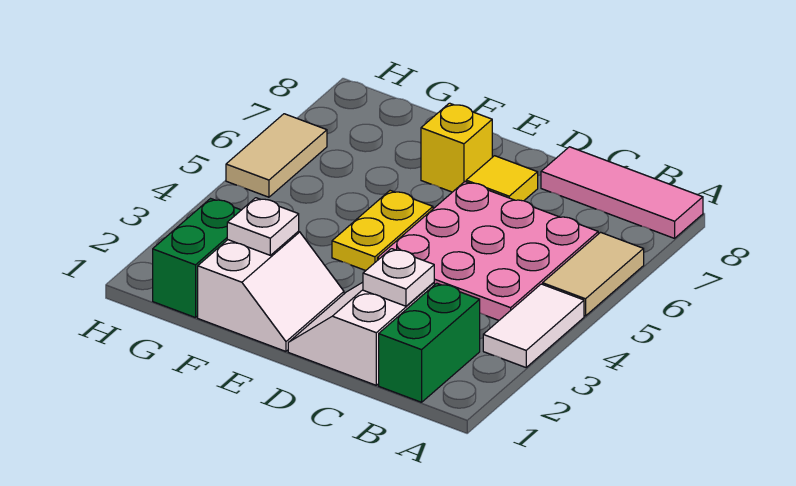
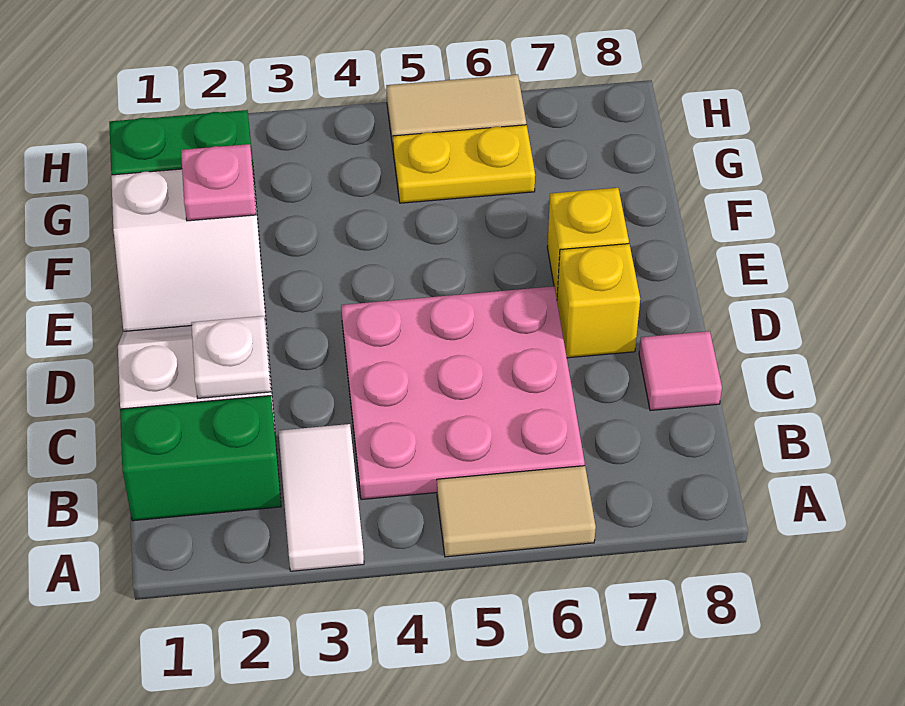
white tile A3:A4 level 1 -> white tile A3:B3 level 1
pink tile A8:C8 level 1 -> pink tile C8 level 1
yellow tile D7 level 1 -> yellow brick D7 level 1
yellow plate E4:E5 level 1 -> yellow plate G5:G6 level 1
white plate F2 level 2 -> pink plate F2 level 2

